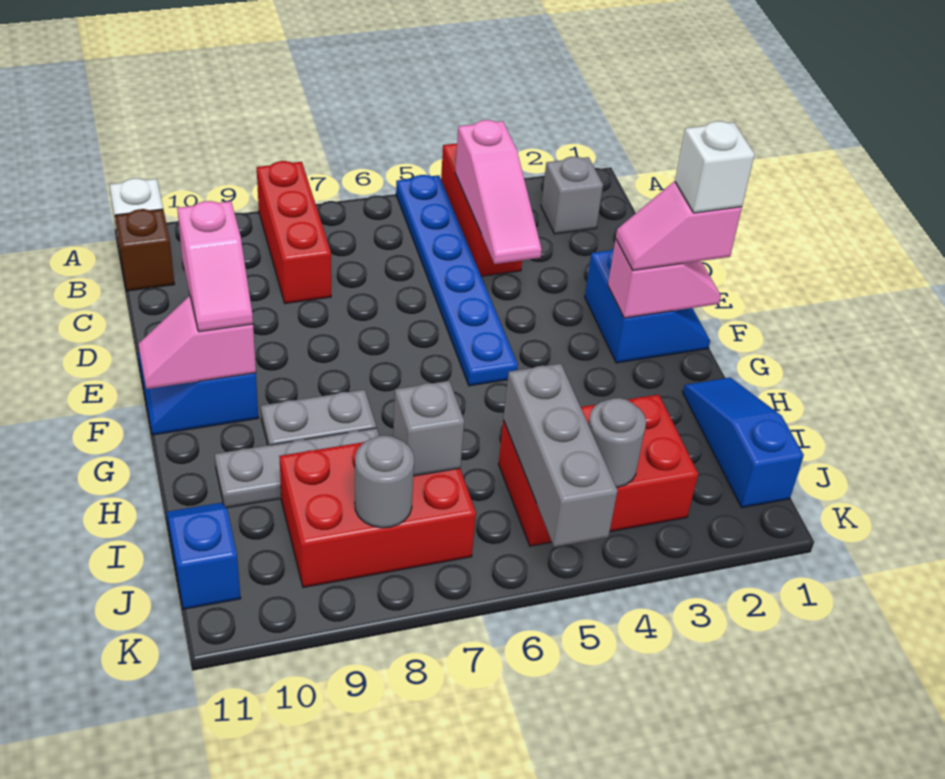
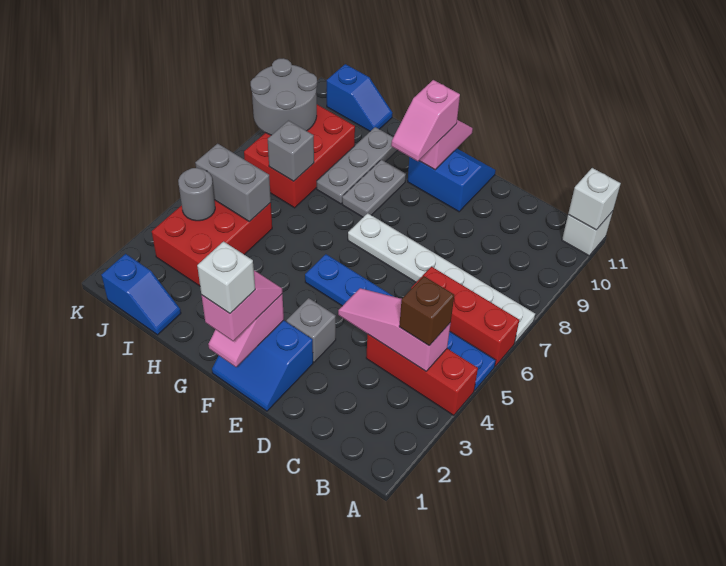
none -> white plate A7:F7 level 1
red brick A8:C8 level 1 -> red brick A6:C6 level 1
none -> white brick A11 level 2
grey brick B2 level 1 -> grey brick E3 level 1
brown brick B11 level 1 -> brown brick B4 level 3
pink slope E10:F10 level 3 top E -> pink slope F9:F10 level 3 top 10
blue slope H1:J1 level 1 top J -> blue slope I1:J1 level 1 top J
grey brick I5:K5 level 2 -> grey brick I5:J5 level 2
grey round brick J8 level 2 -> grey round brick J8:K9 level 2

